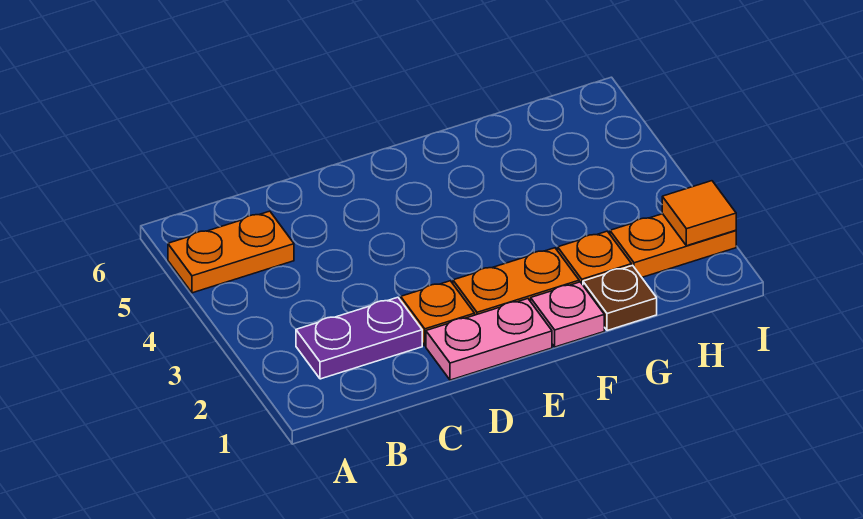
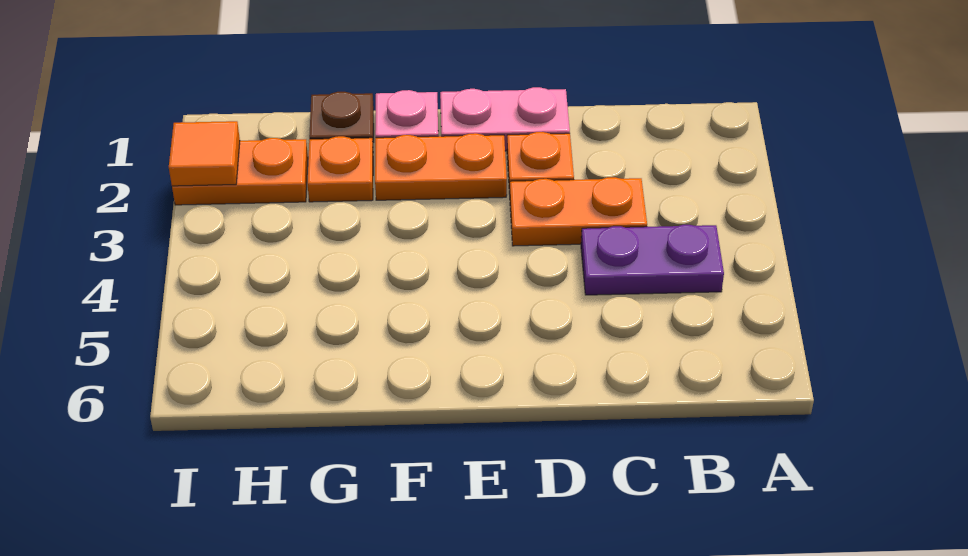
orange plate A5:B5 level 1 -> orange plate C3:D3 level 1
purple plate B2:C2 level 1 -> purple plate B4:C4 level 1

